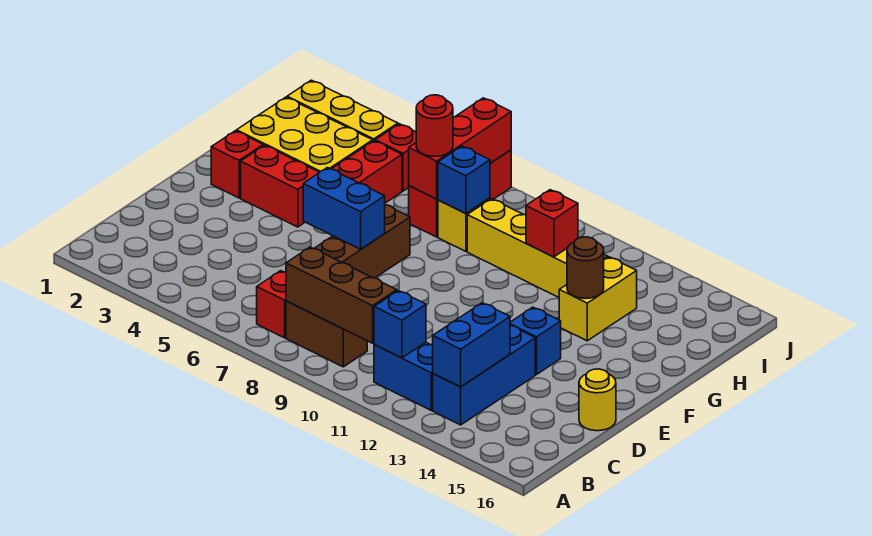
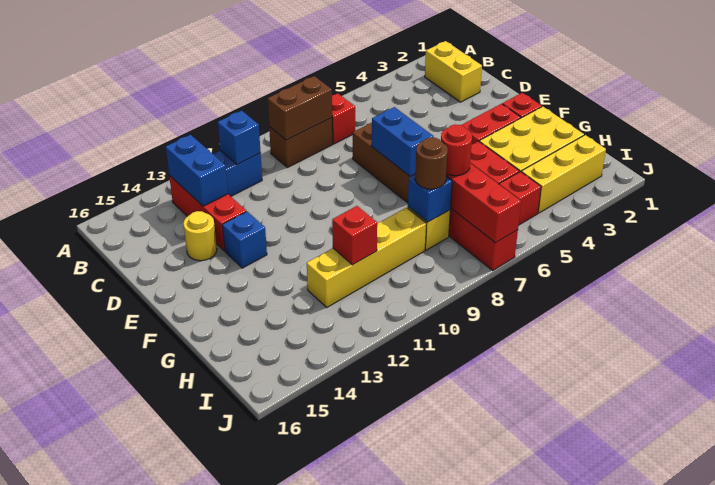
brown brick B8:B10 level 2 -> brown brick B8:B9 level 2
blue brick B13:D13 level 1 -> red brick B13:D13 level 1
yellow round brick D16 level 1 -> yellow round brick D14 level 1
blue brick E6:E7 level 2 -> blue brick E7:F7 level 2
yellow brick G13:H13 level 1 -> yellow brick B2:C2 level 1
brown round brick G13 level 2 -> brown round brick H8 level 3

